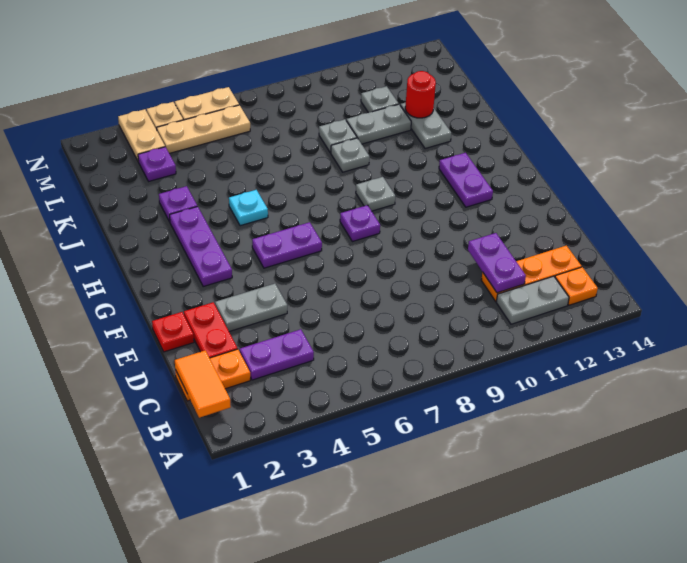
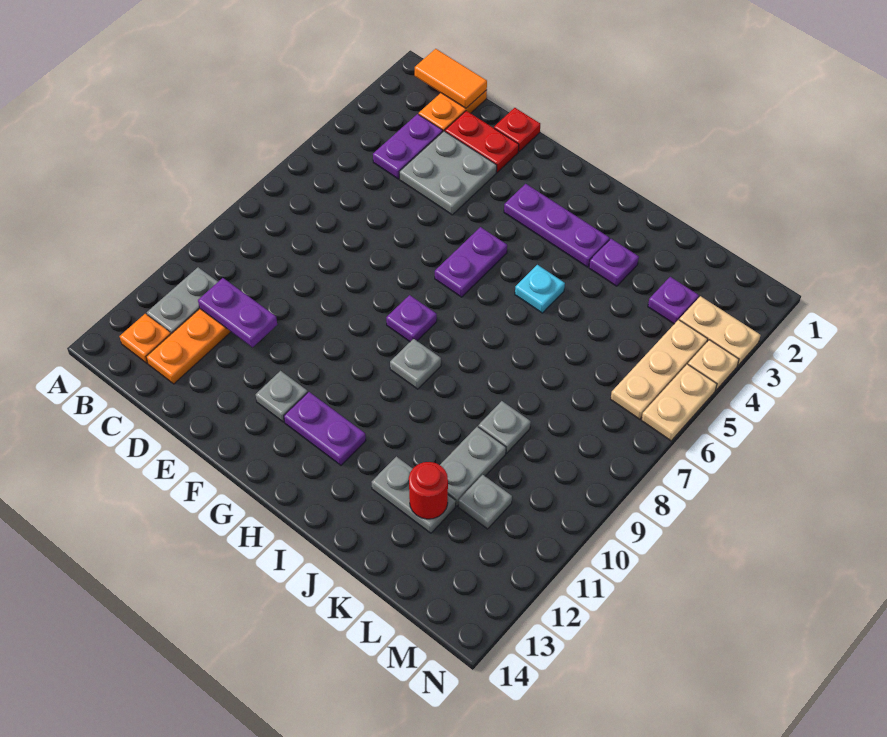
grey plate E3:E4 level 1 -> grey plate D3:E4 level 1
grey plate J9 level 1 -> grey plate F12 level 1

